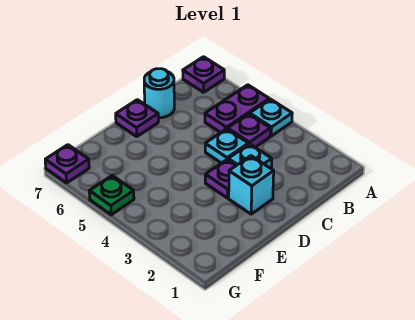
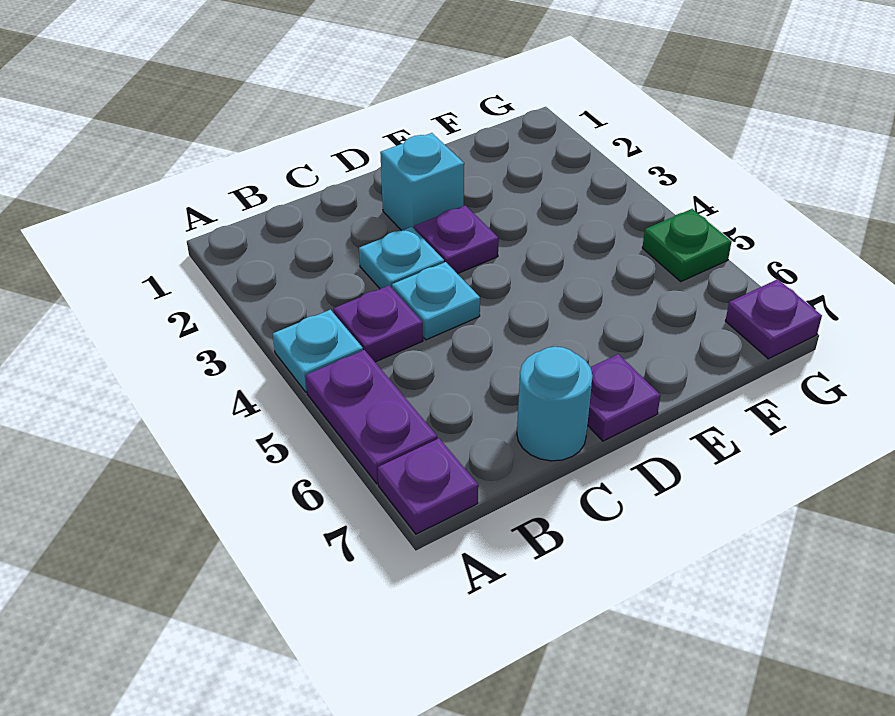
purple plate A5:B5 level 1 -> purple plate A5:A6 level 1

